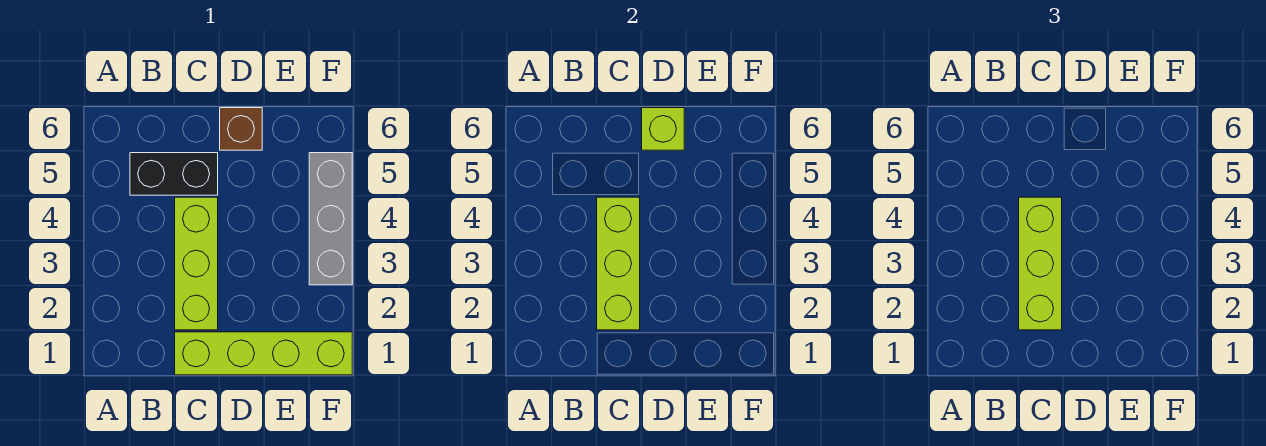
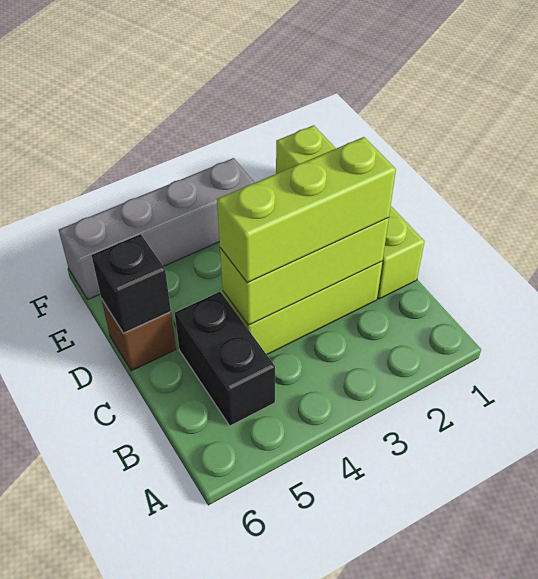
lime brick D6 level 2 -> black brick D6 level 2
grey brick F3:F5 level 1 -> grey brick F3:F6 level 1

